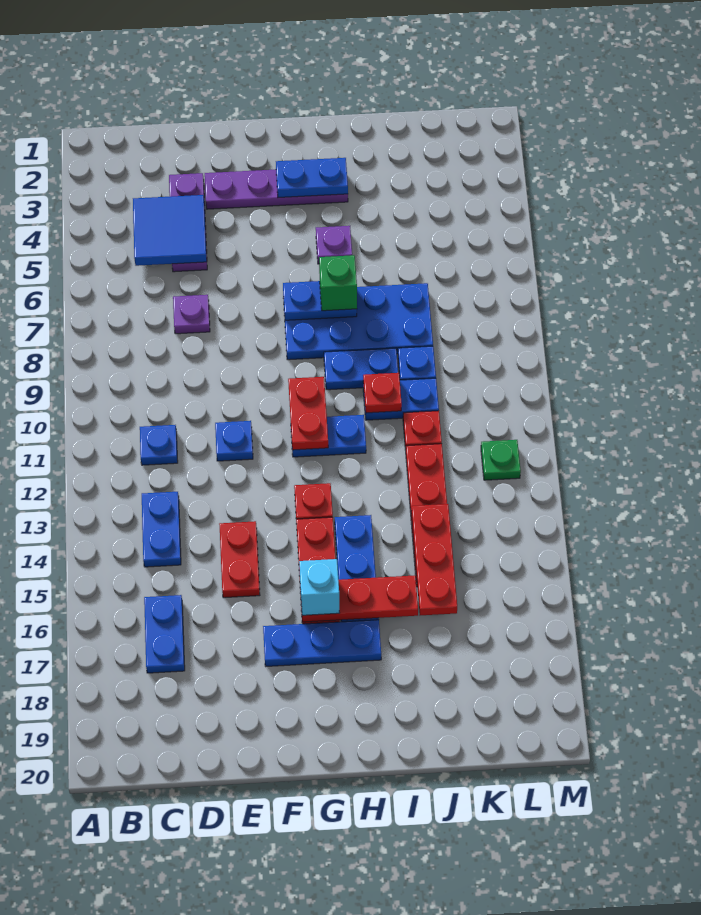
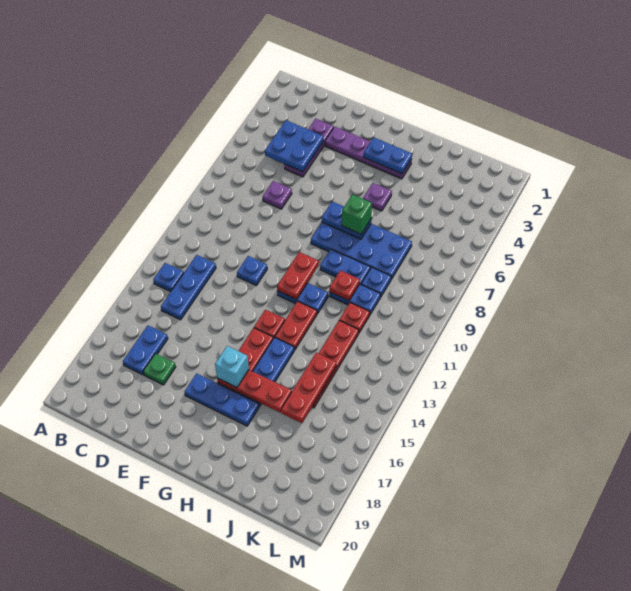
blue tile C4:D5 level 2 -> blue plate C4:D5 level 2
blue plate C11 level 1 -> blue plate B13 level 1
blue plate C13:C14 level 1 -> blue plate C12:C14 level 1
red plate E14:E15 level 1 -> red plate H12:H13 level 1
green plate L12 level 1 -> green plate D17 level 1

